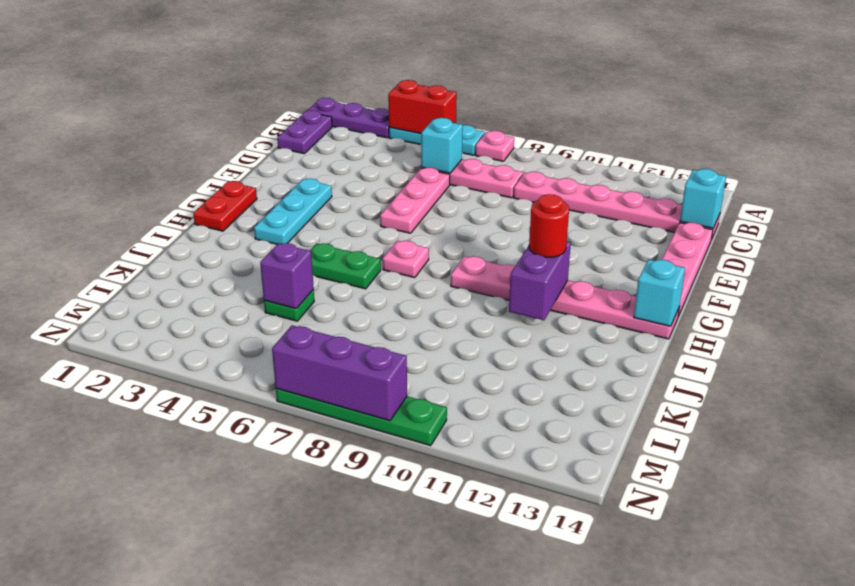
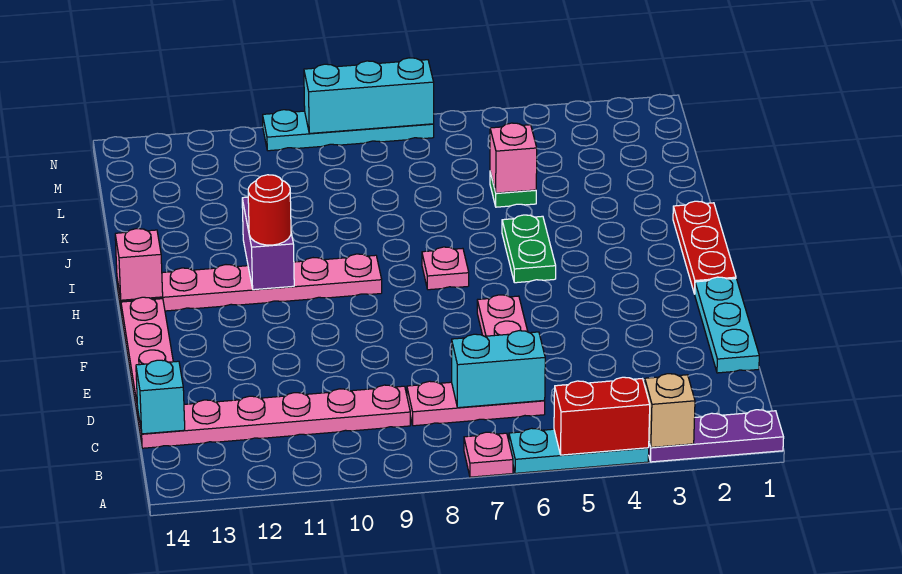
none -> tan brick A3 level 2
purple plate B1:C1 level 1 -> none
cyan brick C6 level 2 -> cyan brick C6:C7 level 2
cyan plate F3:H3 level 1 -> cyan plate D1:F1 level 1
red plate G1:H1 level 1 -> red plate G1:I1 level 1
cyan brick H14 level 2 -> pink brick H14 level 2
green plate I5:I6 level 1 -> green plate H5:I5 level 1
purple brick K5 level 2 -> pink brick K5 level 2
green plate N7:N10 level 1 -> cyan plate N7:N10 level 1
purple brick N7:N9 level 2 -> cyan brick N7:N9 level 2

